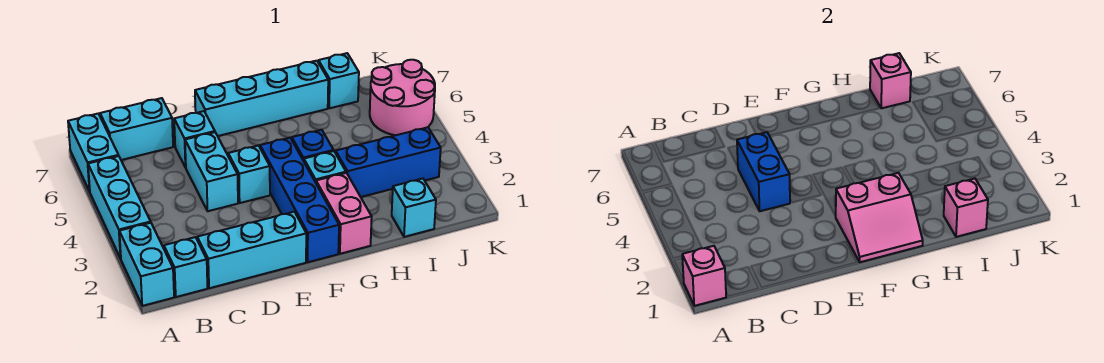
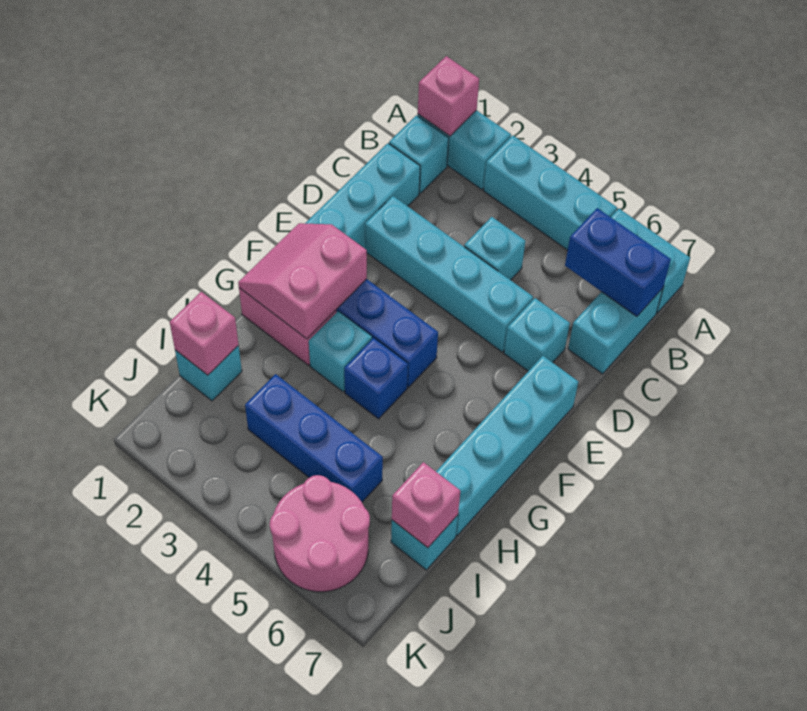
cyan brick D4:D5 level 1 -> cyan brick D2:D5 level 1
blue brick D4:D5 level 2 -> blue brick B6:B7 level 2
cyan brick E4 level 1 -> cyan brick C4 level 1
blue brick H3:J3 level 1 -> blue brick I3:I5 level 1

